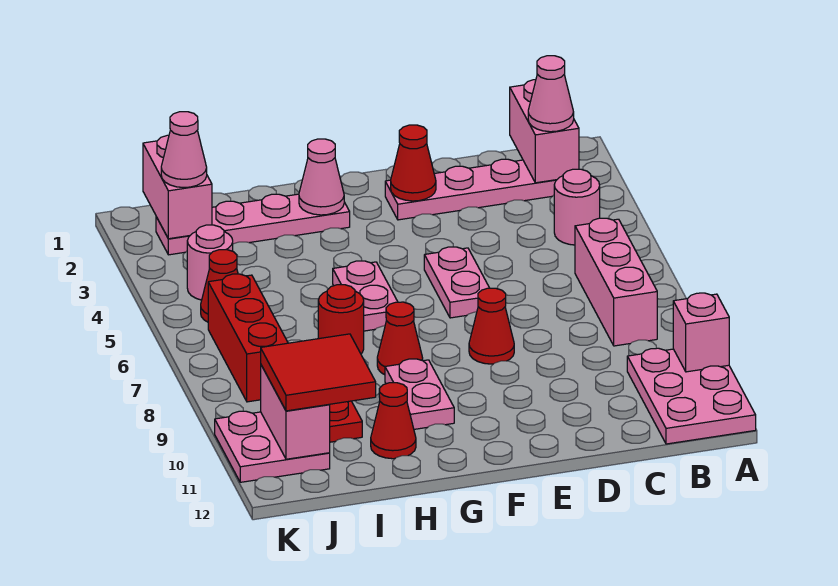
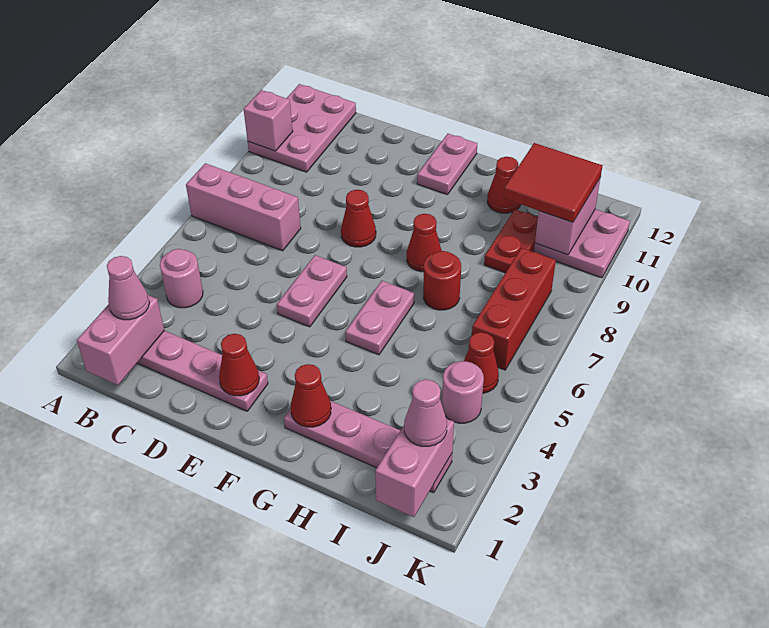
pink brick B6:B8 level 1 -> pink brick A7:C7 level 1
pink cone G2 level 2 -> red cone G2 level 2
pink plate G9:G10 level 1 -> pink plate F11:F12 level 1

